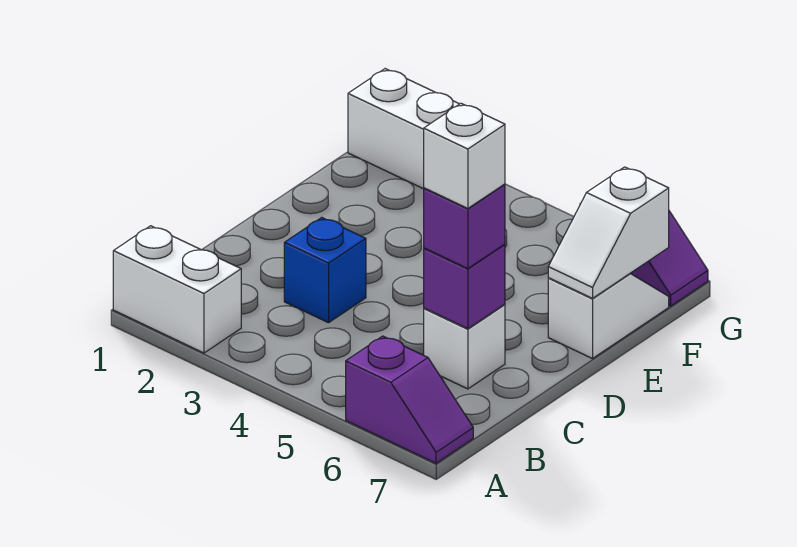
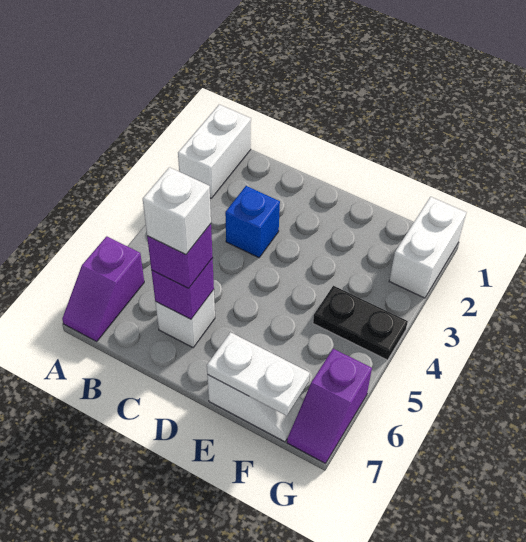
white slope E7:F7 level 2 top F -> white plate E7:F7 level 2
none -> black plate F4:G4 level 1

